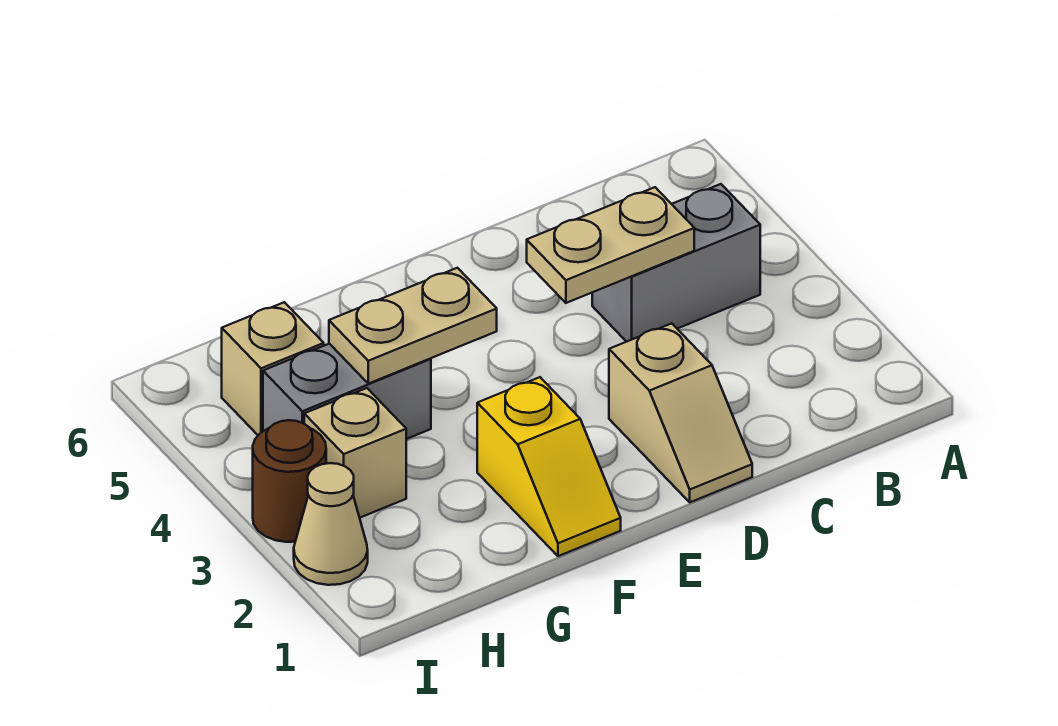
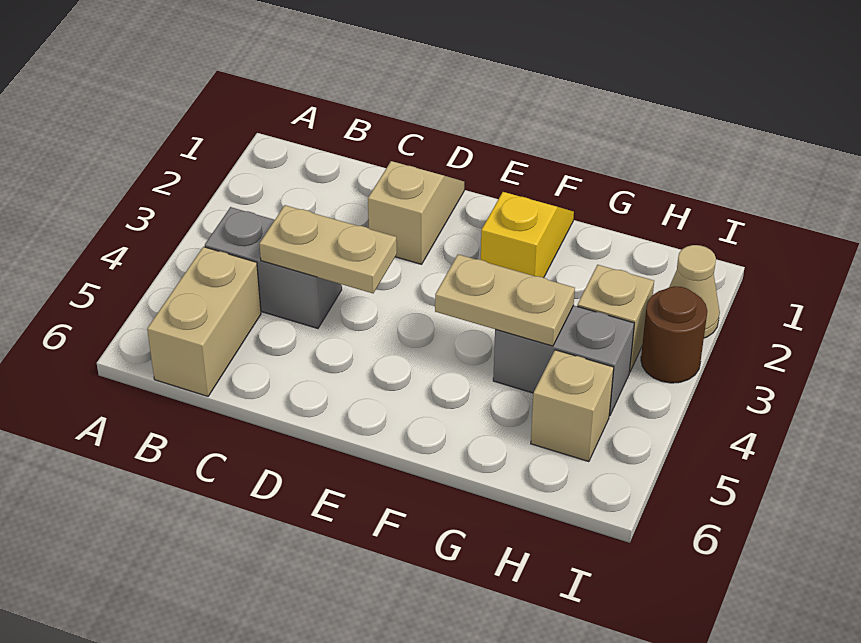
none -> tan brick B5:B6 level 1

